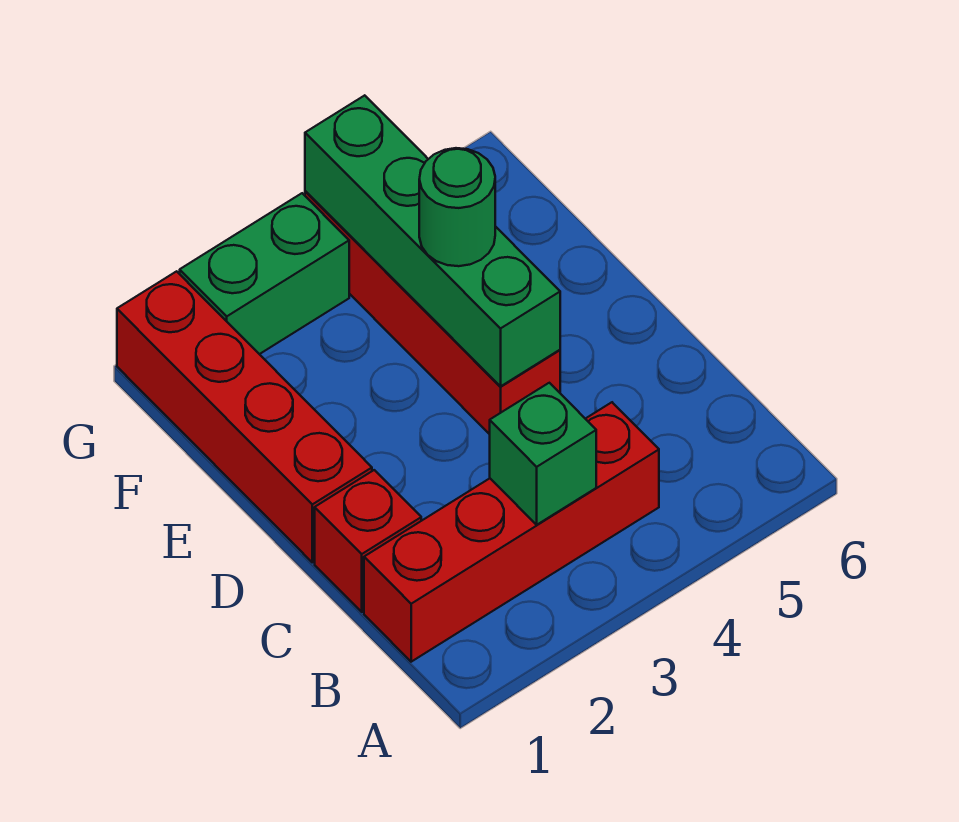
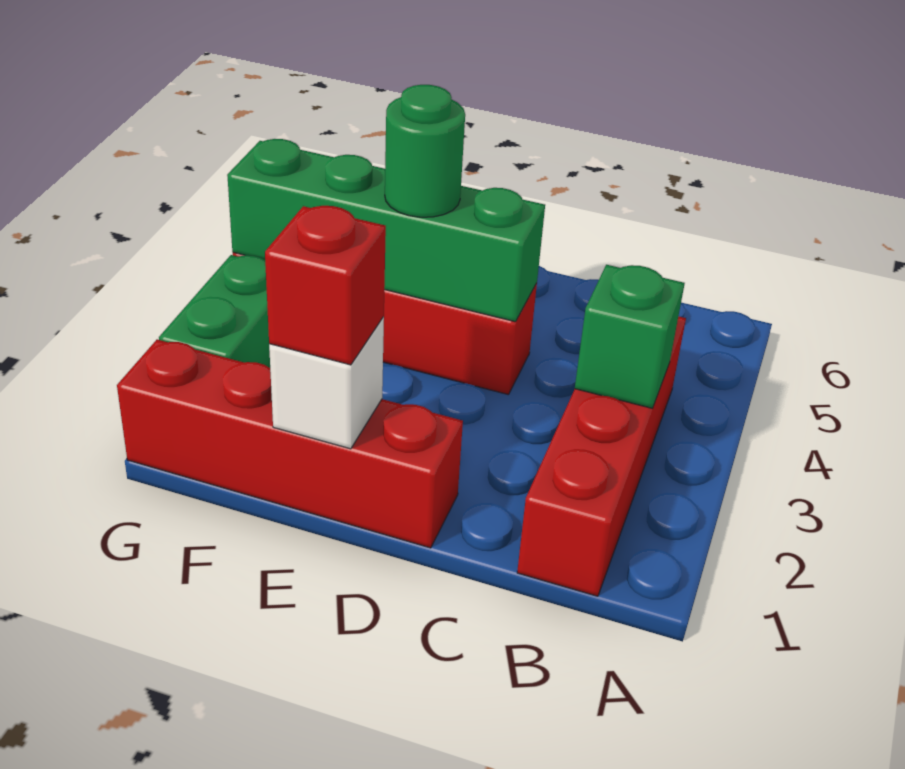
red brick C1 level 1 -> red brick E1 level 3
none -> white brick E1 level 2

